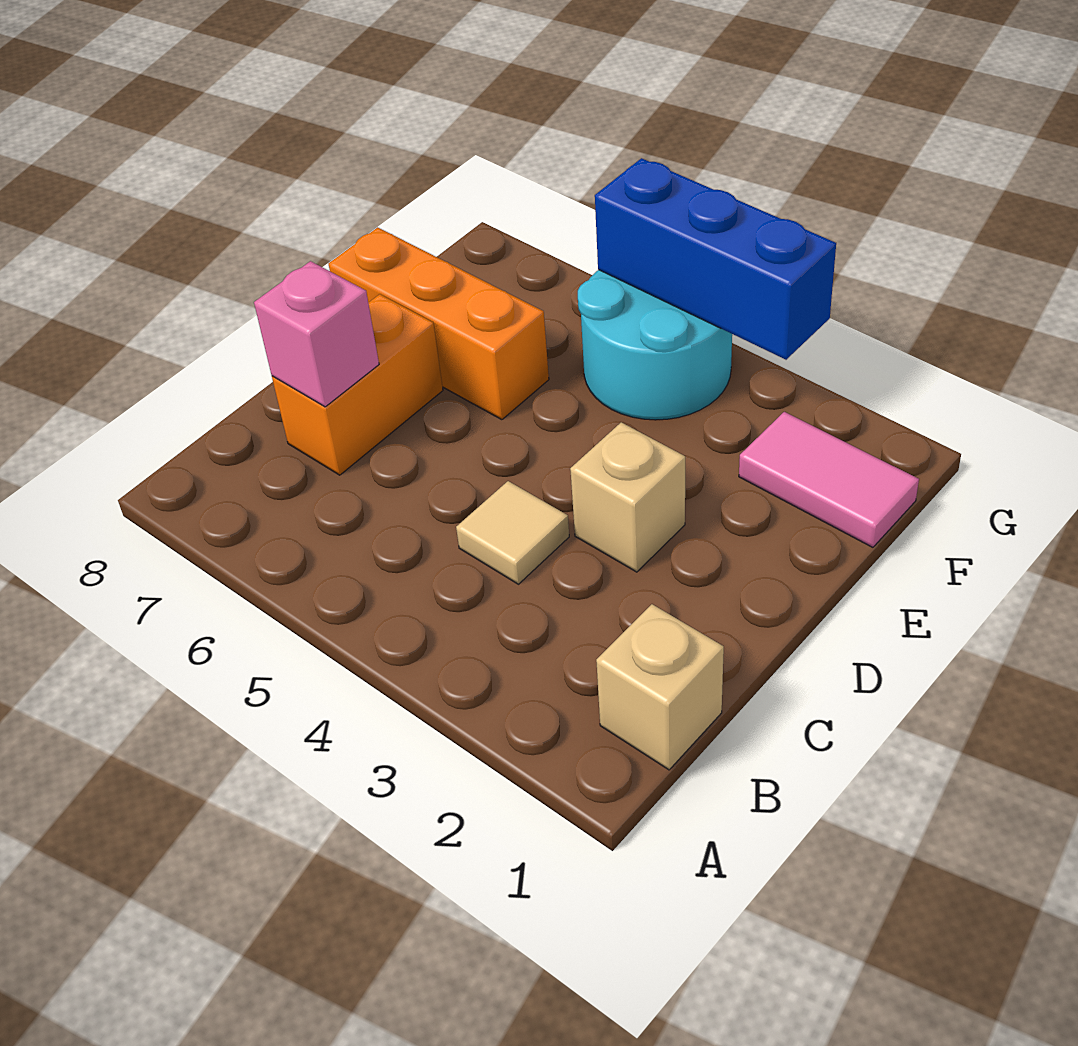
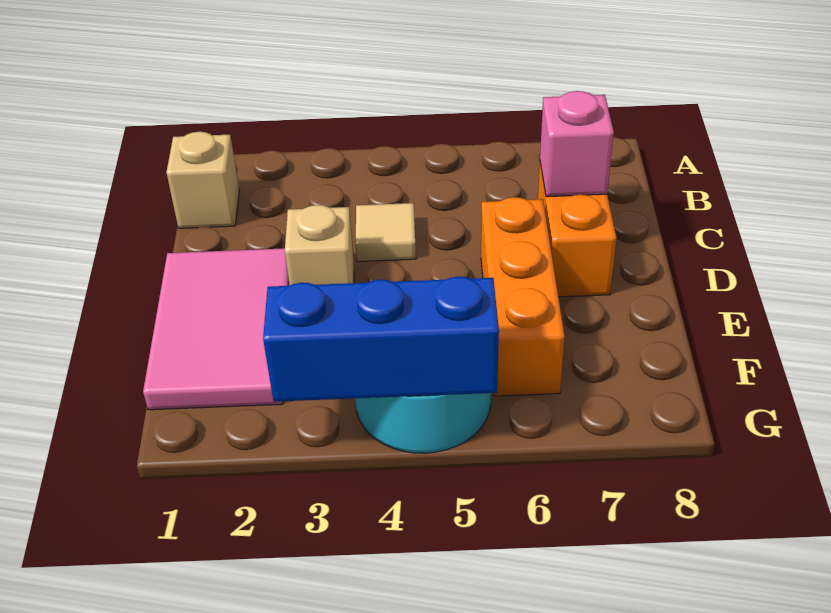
orange brick E6:E8 level 1 -> orange brick D6:F6 level 1
pink tile F1:F2 level 1 -> pink tile D1:F2 level 1

